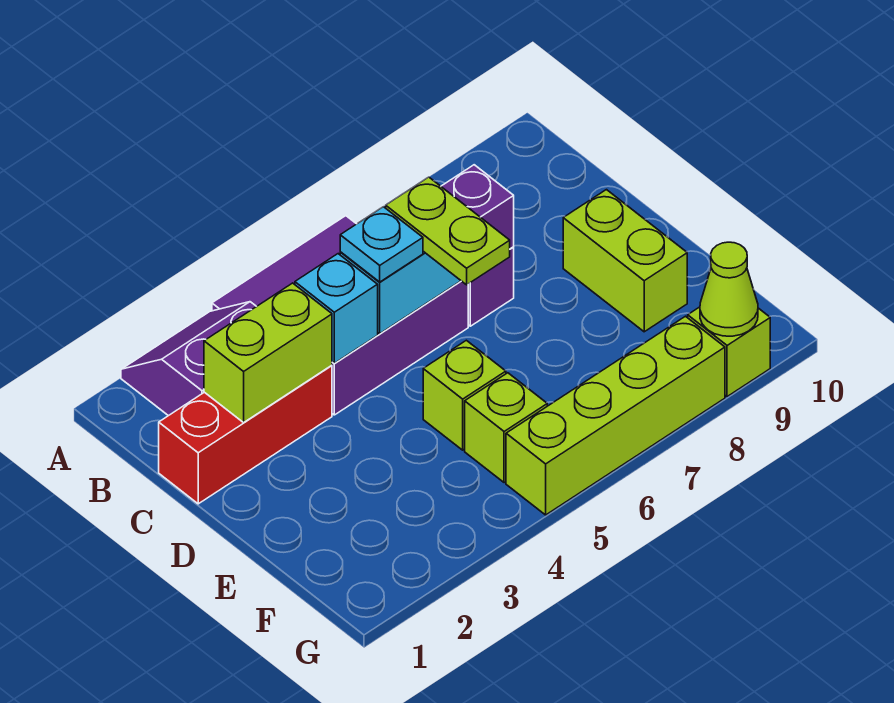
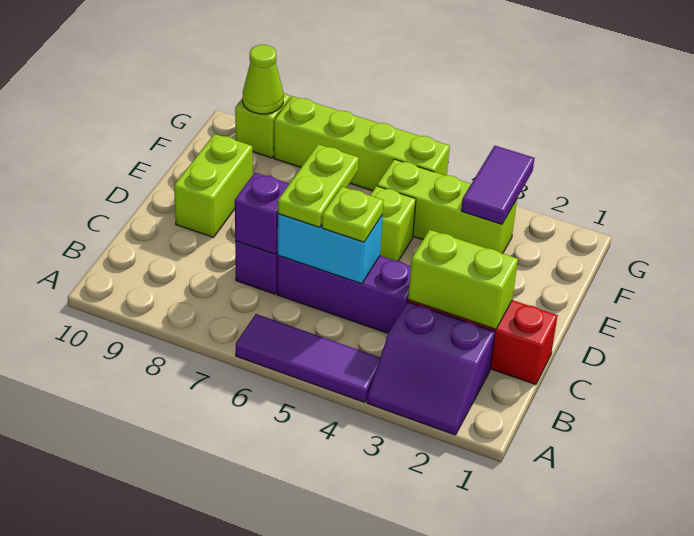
cyan brick C4 level 2 -> none
cyan plate C5 level 3 -> lime plate C5 level 3
none -> purple tile F3:G3 level 2
lime brick F5 level 1 -> lime brick F3:F5 level 1

